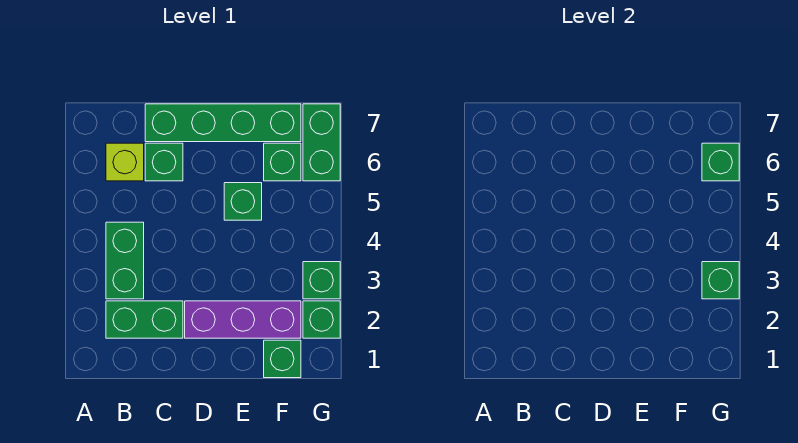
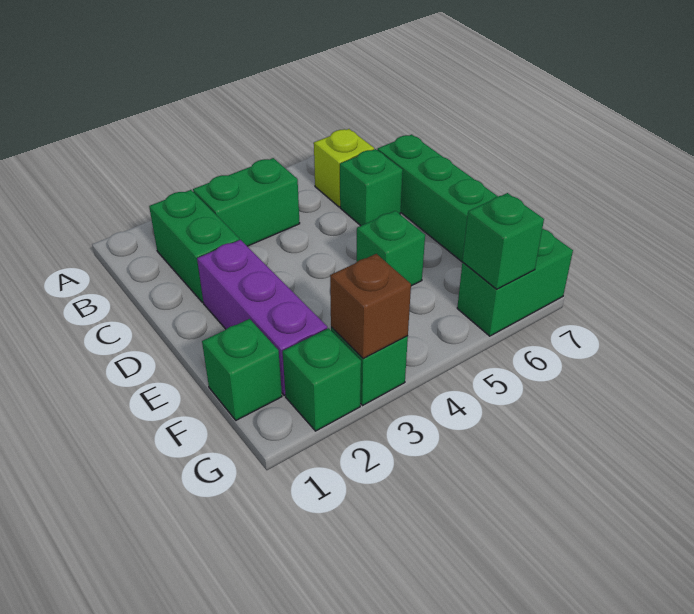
green brick F6 level 1 -> none
green brick G3 level 2 -> brown brick G3 level 2

